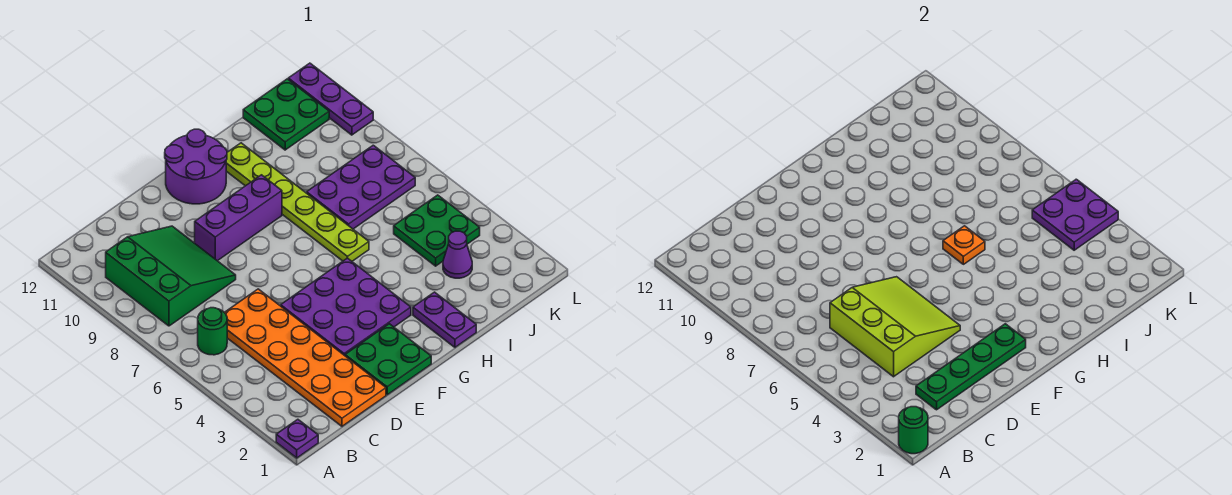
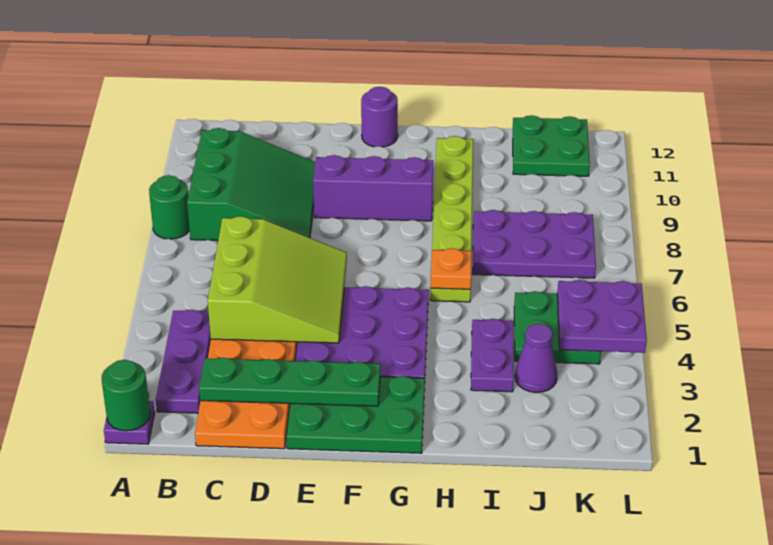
green round brick B6 level 1 -> green round brick A8 level 1
green plate E1:F2 level 1 -> green plate E1:G2 level 1
purple round brick F11:G12 level 1 -> purple round brick F12 level 1
purple plate H1:H2 level 1 -> purple plate I3:I4 level 1
purple plate L10:L12 level 1 -> purple plate B2:B4 level 1

